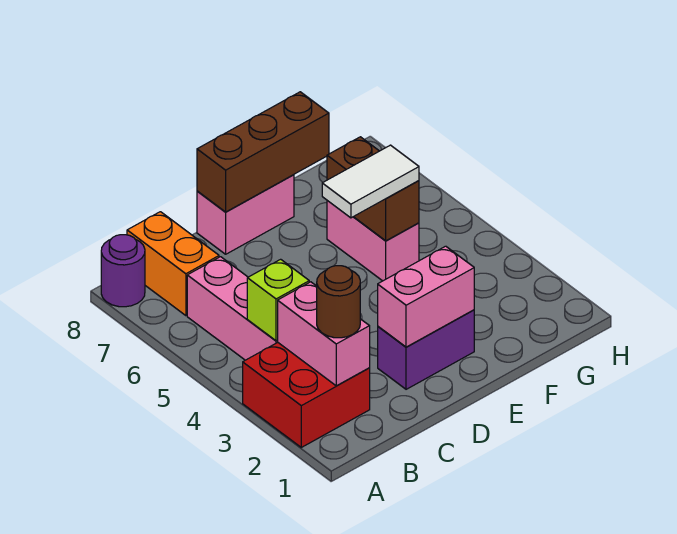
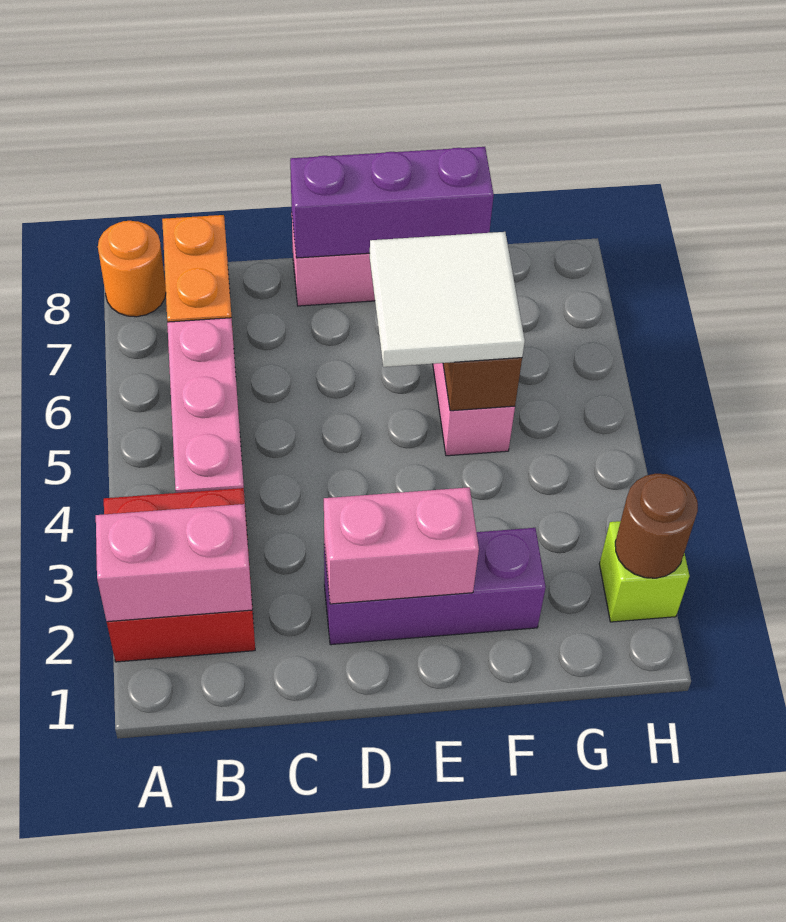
purple round brick A8 level 1 -> orange round brick A8 level 1
pink brick B2:B3 level 2 -> pink brick A2:B2 level 2
brown round brick B2 level 3 -> brown round brick H2 level 2
lime brick B4 level 2 -> lime brick H2 level 1
purple brick D2:E2 level 1 -> purple brick D2:F2 level 1
brown brick D8:F8 level 2 -> purple brick D8:F8 level 2
white tile E5:F5 level 3 -> white tile E5:F6 level 3

